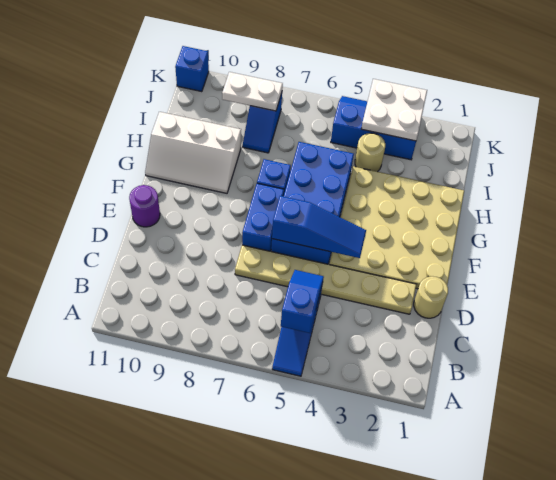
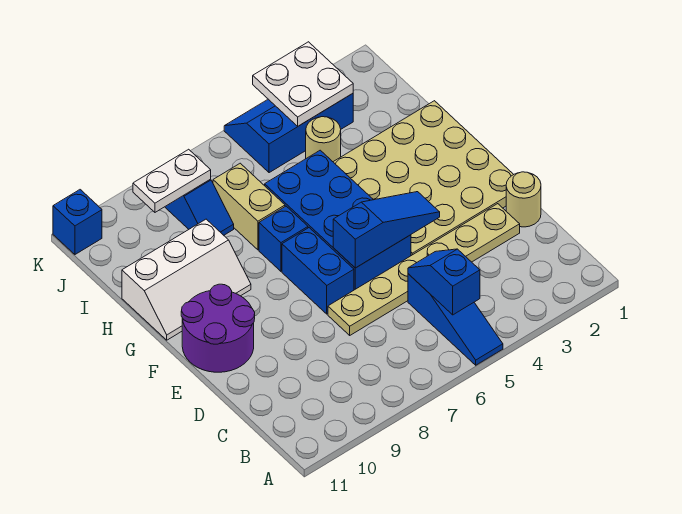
purple round brick E11 level 1 -> purple round brick E10:F11 level 1
none -> tan brick H7:I7 level 1

